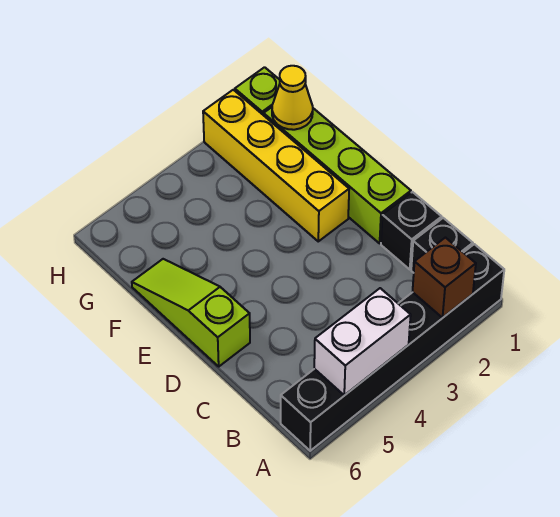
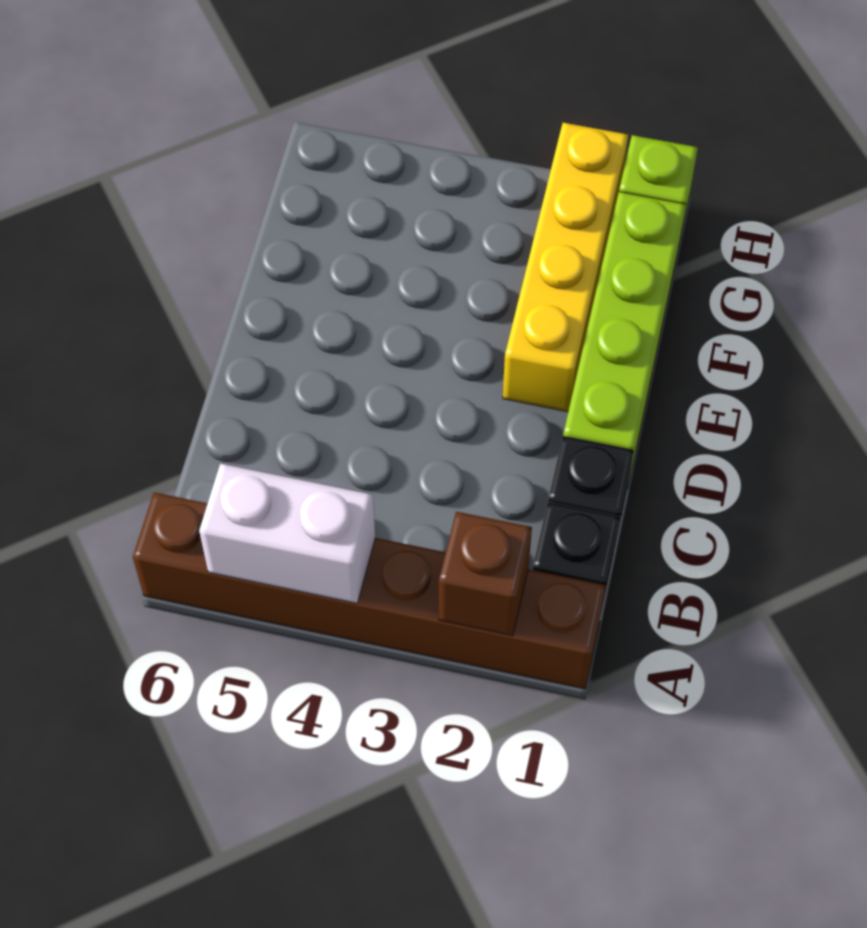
black brick A1:A6 level 1 -> brown brick A1:A6 level 1
lime slope D6:F6 level 1 top D -> none
yellow cone G1 level 2 -> none

